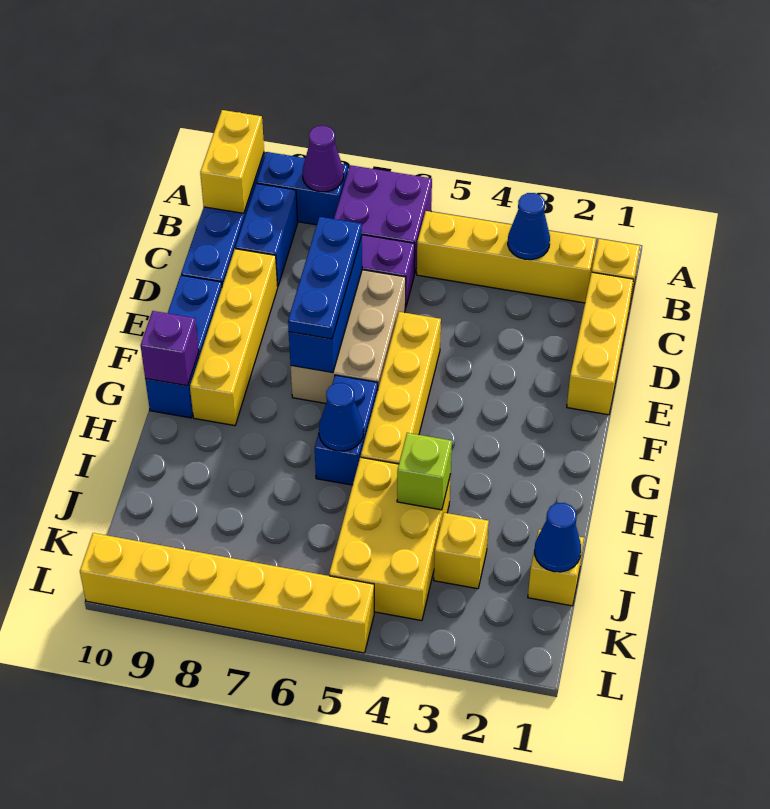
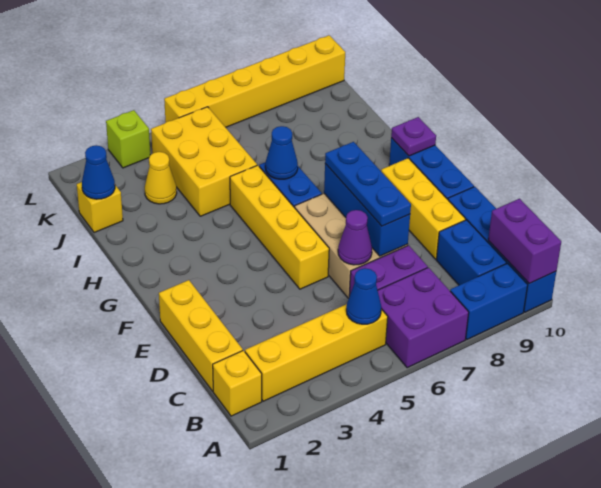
purple cone A8 level 2 -> purple cone D6 level 2
yellow brick A10:B10 level 2 -> purple brick A10:B10 level 2
blue cone B3 level 2 -> blue cone B5 level 2
yellow brick D9:G9 level 1 -> yellow brick D9:F9 level 1
purple brick G10 level 2 -> purple plate G10 level 2
lime brick I4 level 2 -> lime brick L3 level 1
yellow brick J3 level 1 -> yellow cone J3 level 1

